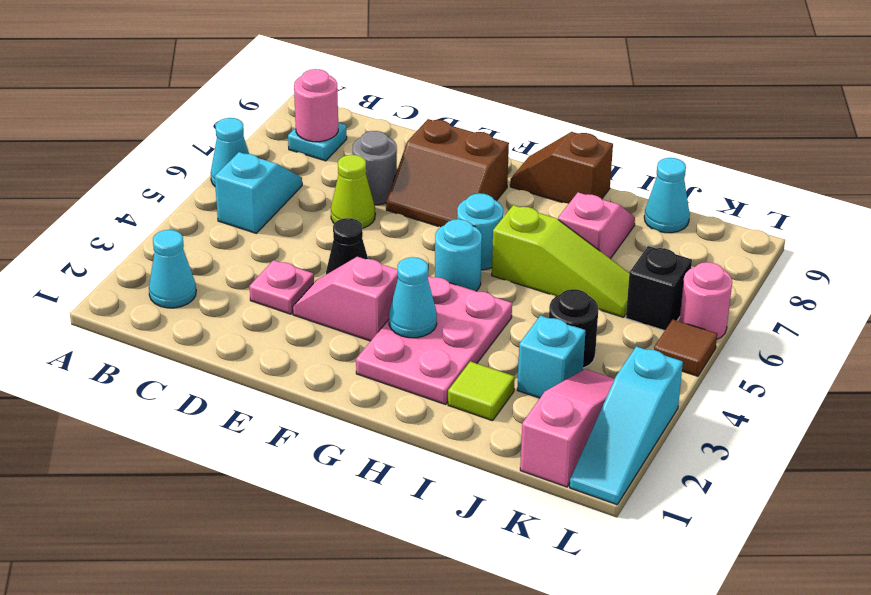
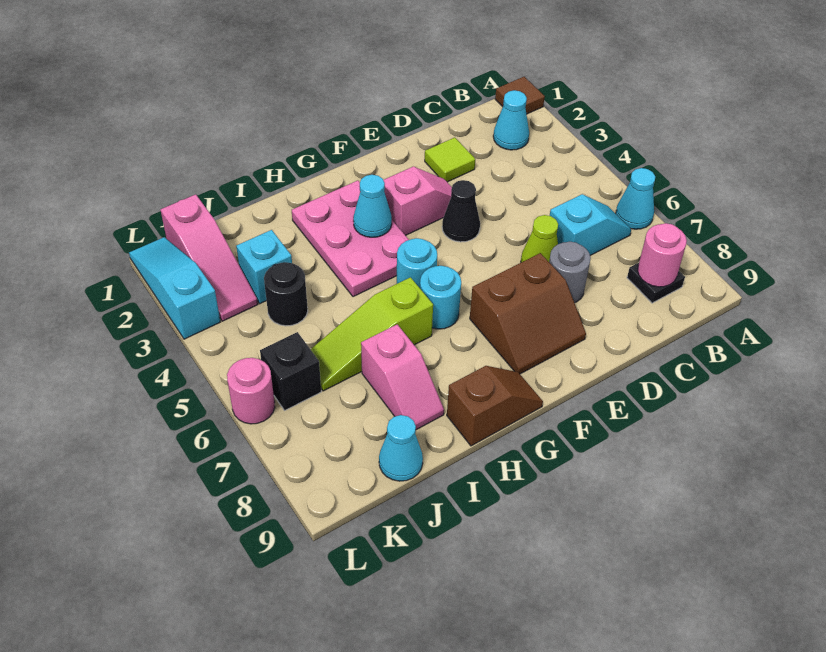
cyan slope B5:B6 level 1 top 5 -> cyan slope B6:C6 level 1 top C
cyan plate B8 level 1 -> black plate B8 level 1
pink plate D3 level 1 -> none
brown slope E7:F8 level 1 top 8 -> brown slope E7:F8 level 1 top 7
lime tile I2 level 1 -> lime tile D2 level 1
brown tile L5 level 1 -> brown tile A1 level 1

